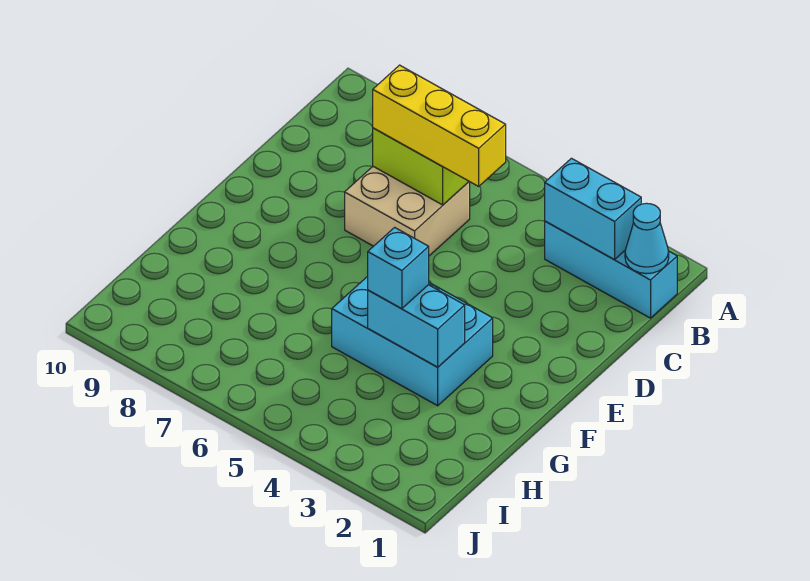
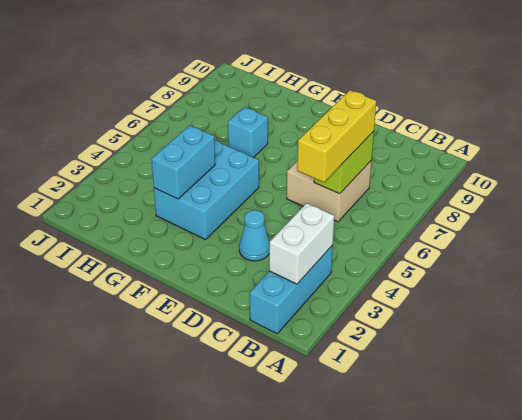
cyan cone B1 level 2 -> cyan cone D3 level 1
cyan brick B2:B3 level 2 -> white brick B2:B3 level 2
cyan brick G4 level 3 -> cyan brick G7 level 1

